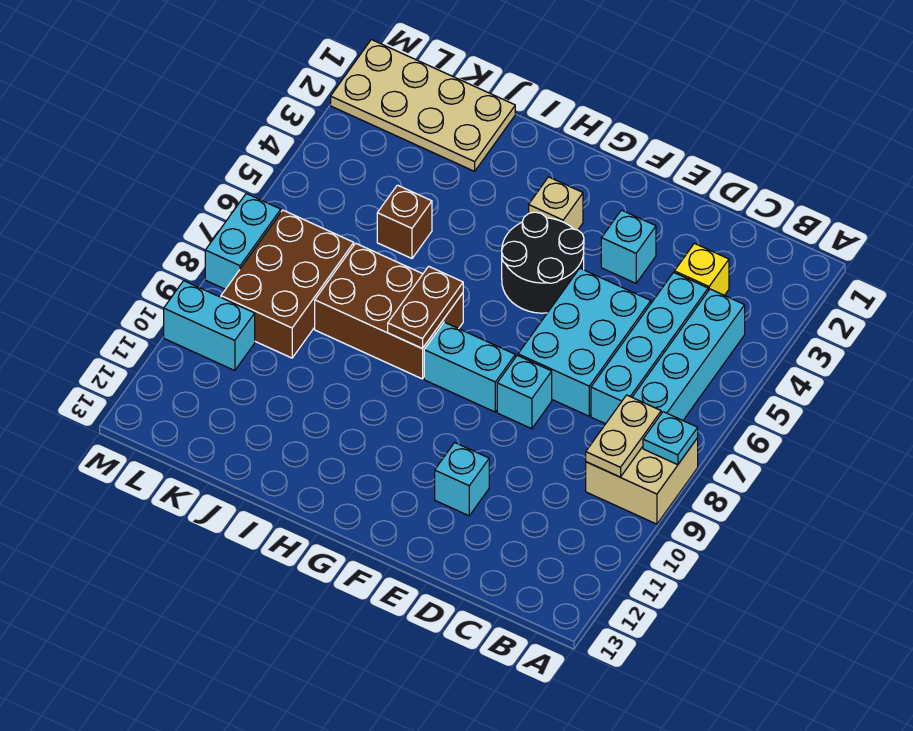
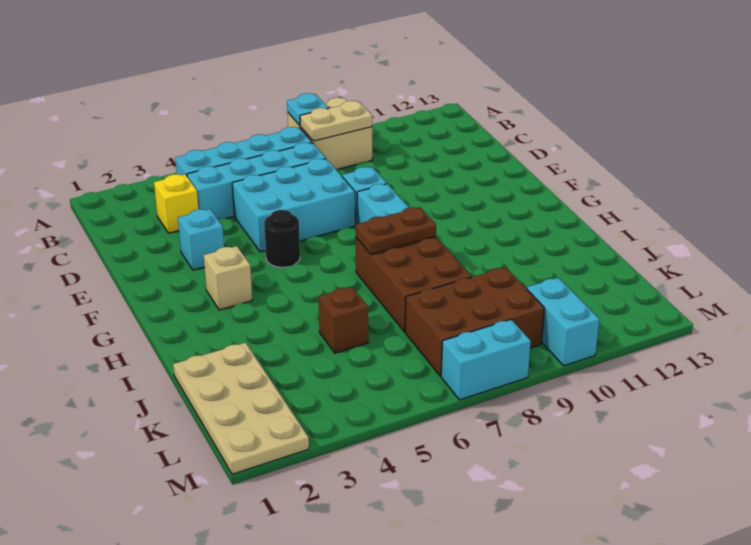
cyan brick E11 level 1 -> none
black round brick F4:G5 level 1 -> black round brick F5 level 1

